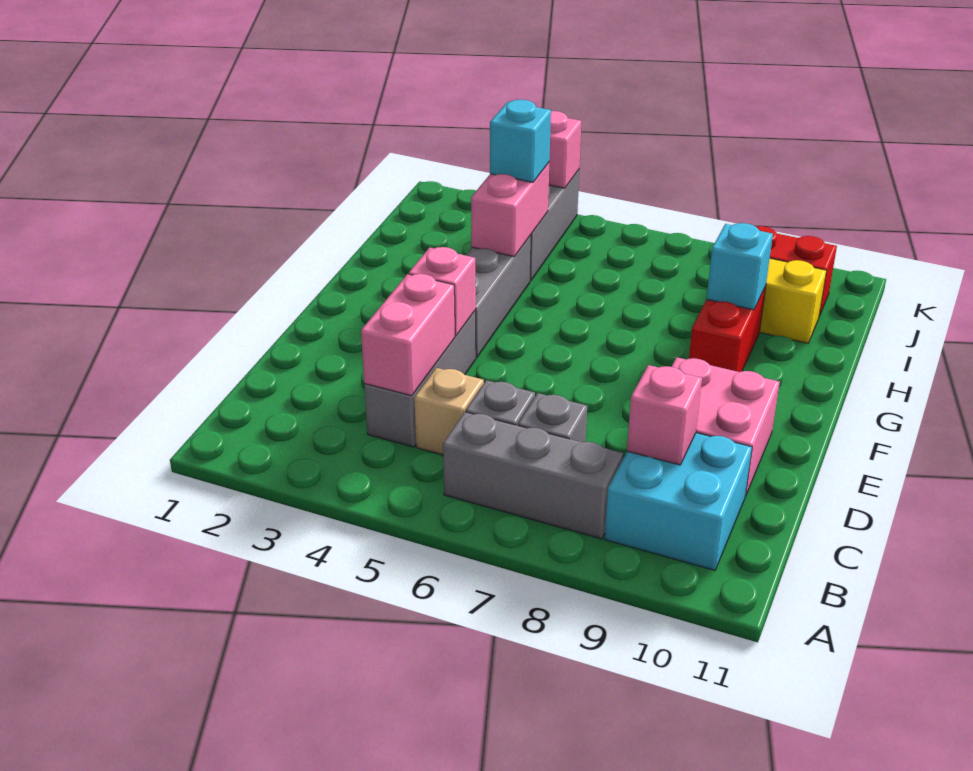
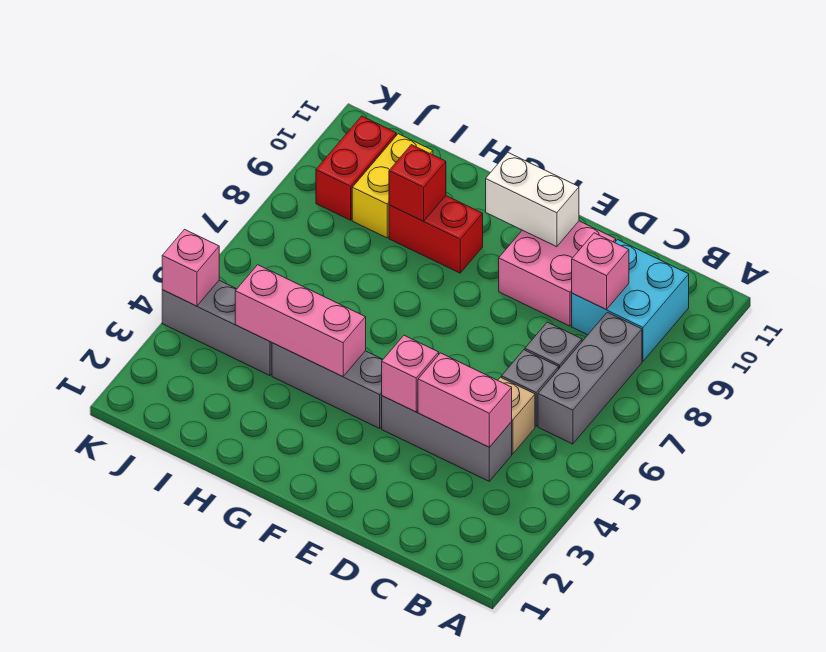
none -> white brick E10:F10 level 2
pink brick H4:I4 level 2 -> pink brick G4:I4 level 2
cyan brick H9 level 2 -> red brick H9 level 2
cyan brick I4 level 3 -> none

